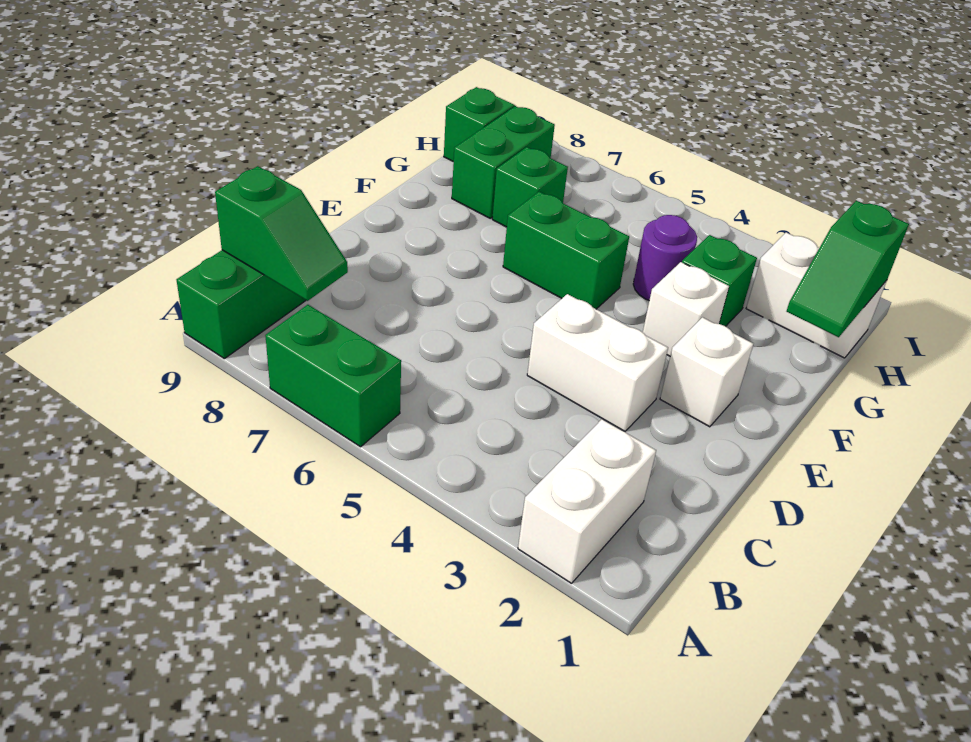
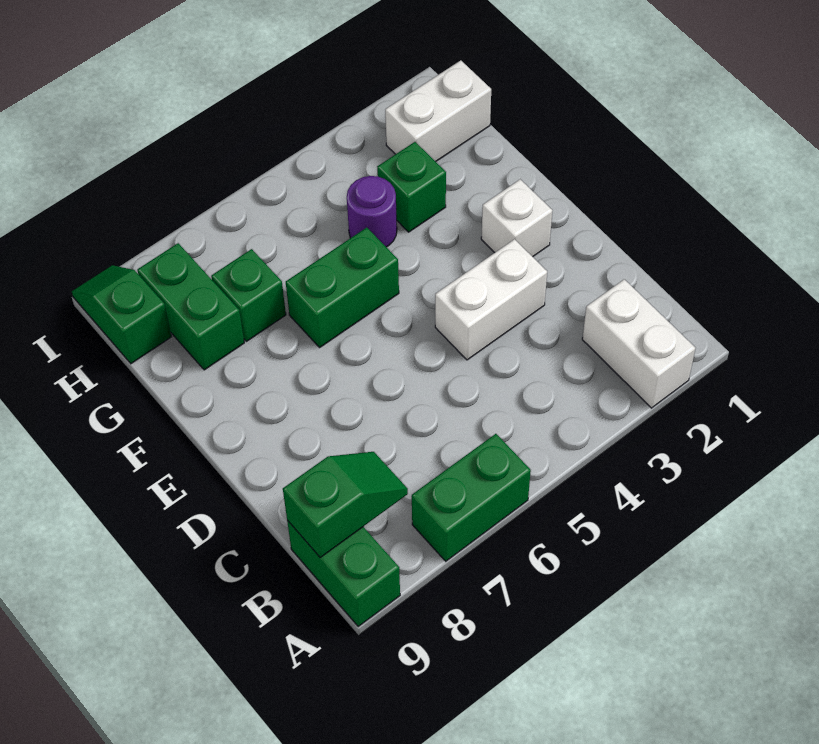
white brick F3 level 1 -> none
green slope G1:H1 level 2 top H -> none

